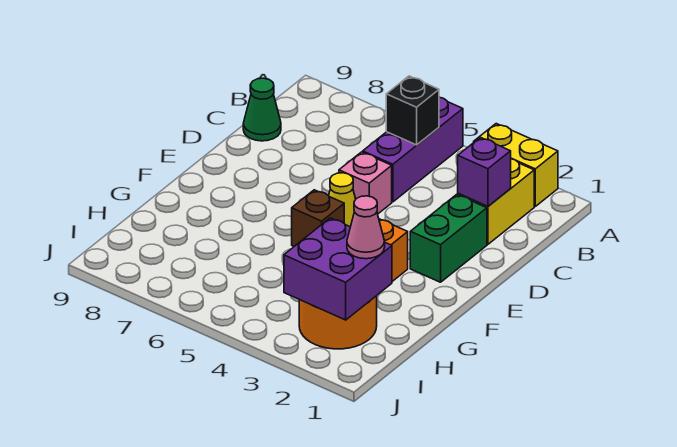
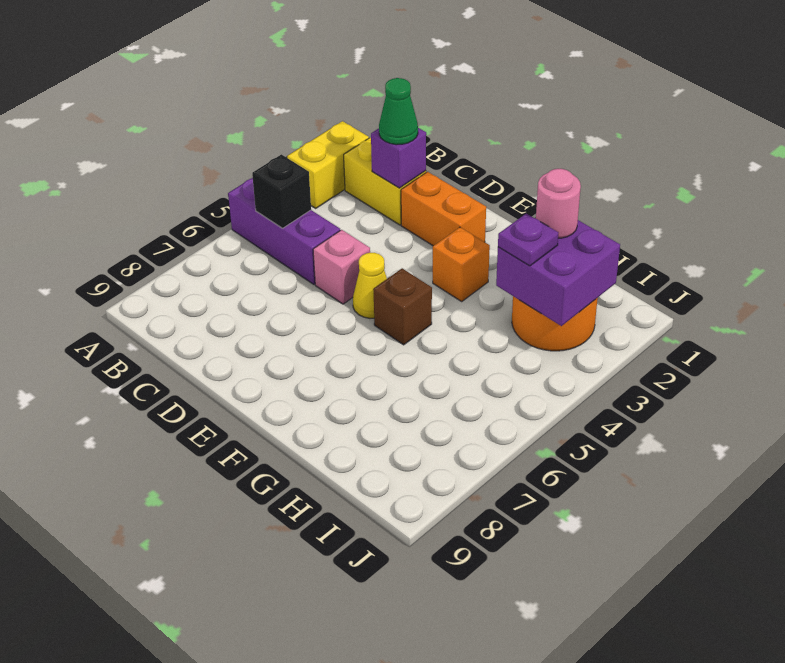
green cone C9 level 1 -> green cone C2 level 3
green brick D2:E2 level 1 -> orange brick D2:E2 level 1
pink cone H2 level 3 -> pink round brick H2 level 3
none -> purple plate H3 level 3

